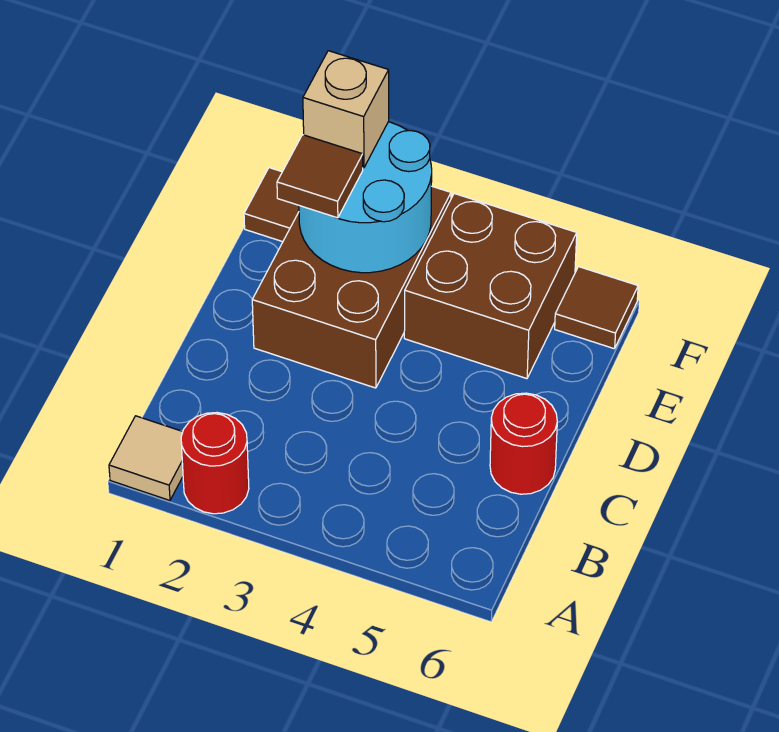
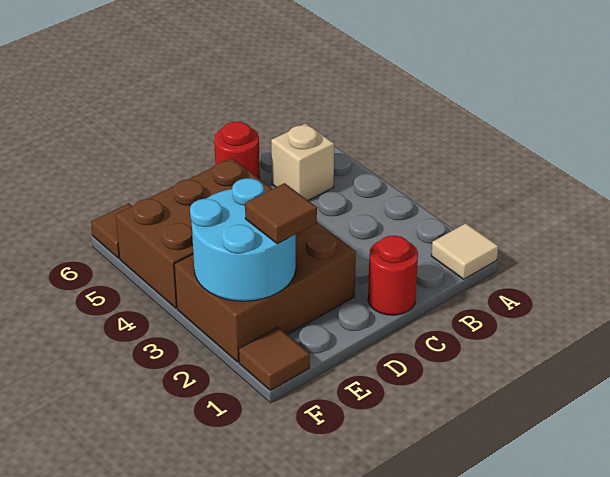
red round brick A2 level 1 -> red round brick C1 level 1
brown brick E4:F5 level 1 -> brown brick D4:F5 level 1
tan brick F2 level 3 -> tan brick B5 level 1

